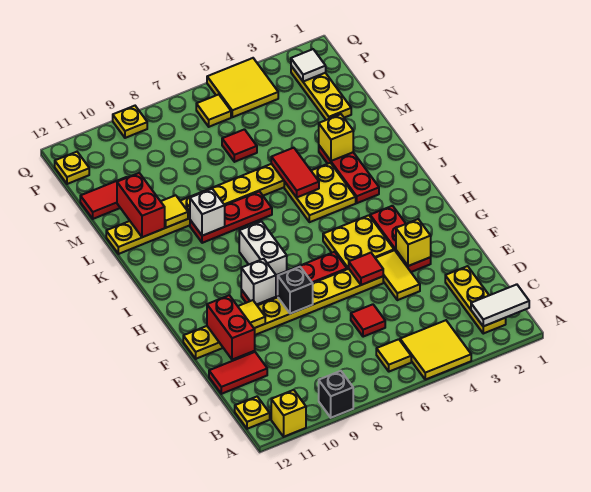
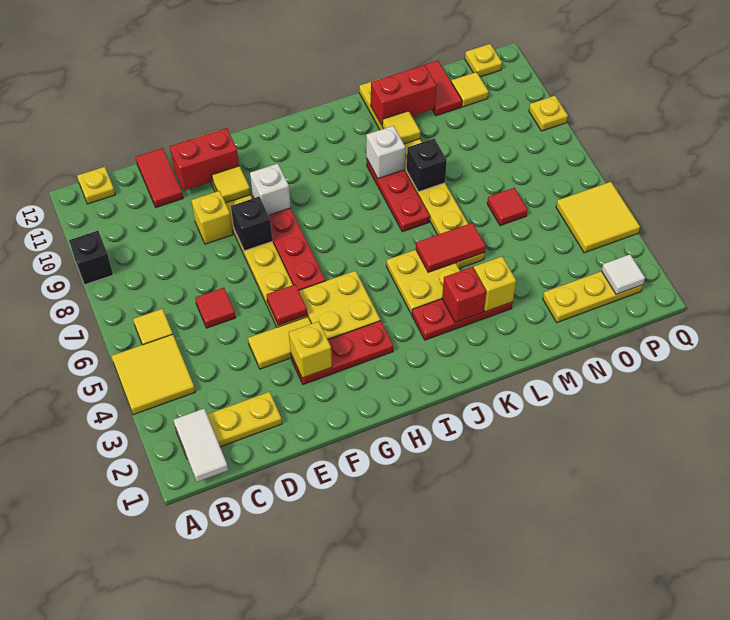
yellow brick A11 level 1 -> yellow brick E9 level 1
white brick H8:I8 level 1 -> none
none -> red brick K3 level 2
none -> black brick L8 level 2
yellow tile P6 level 1 -> yellow tile O11 level 1

